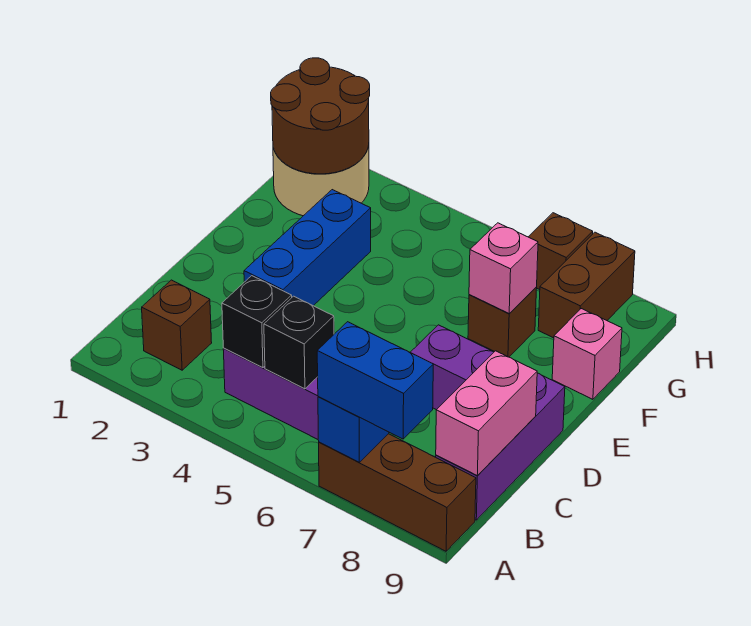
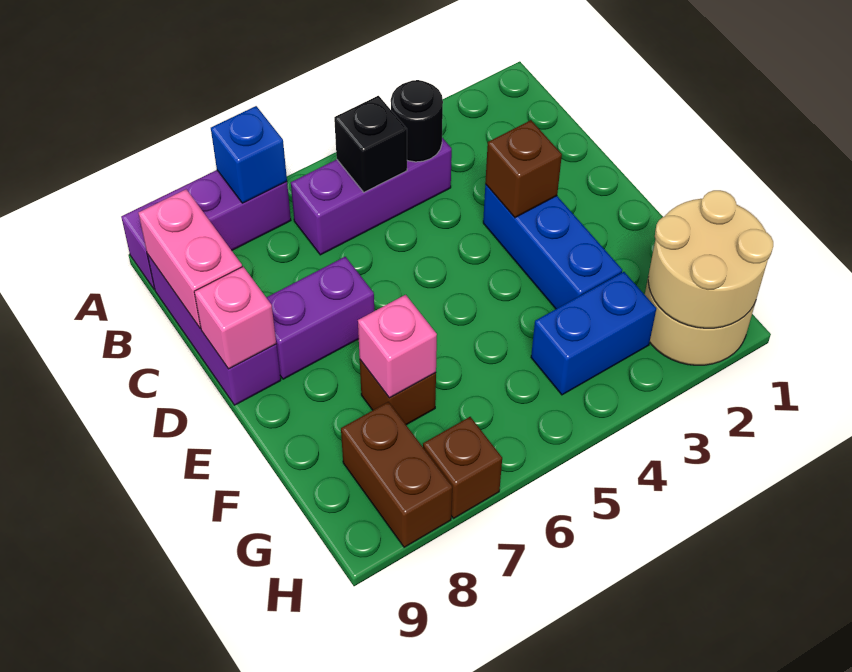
brown brick A7:A9 level 1 -> purple brick A7:A9 level 1
blue brick A7:A8 level 3 -> blue brick G3:G4 level 1
brown brick B2 level 1 -> brown brick D3 level 2
black brick B4 level 2 -> black round brick B4 level 2
pink brick F9 level 1 -> pink brick D9 level 2
brown round brick G1:H2 level 2 -> tan round brick G1:H2 level 2

